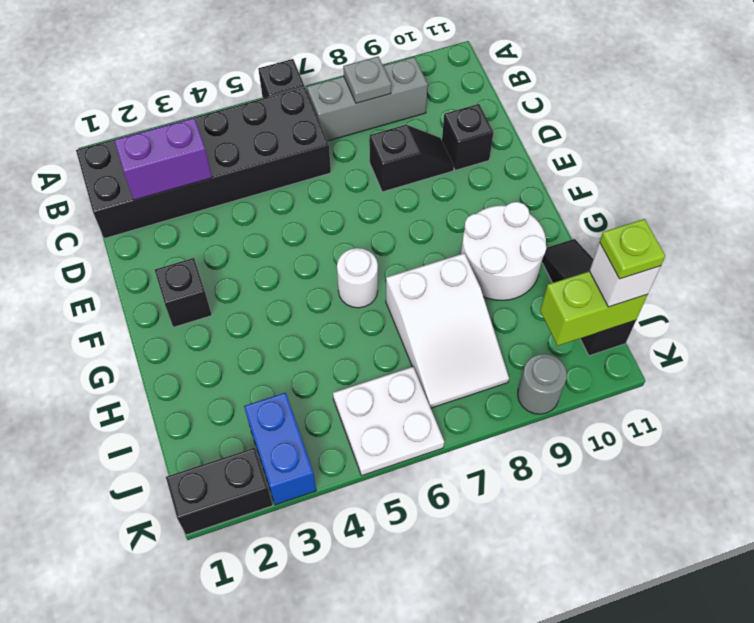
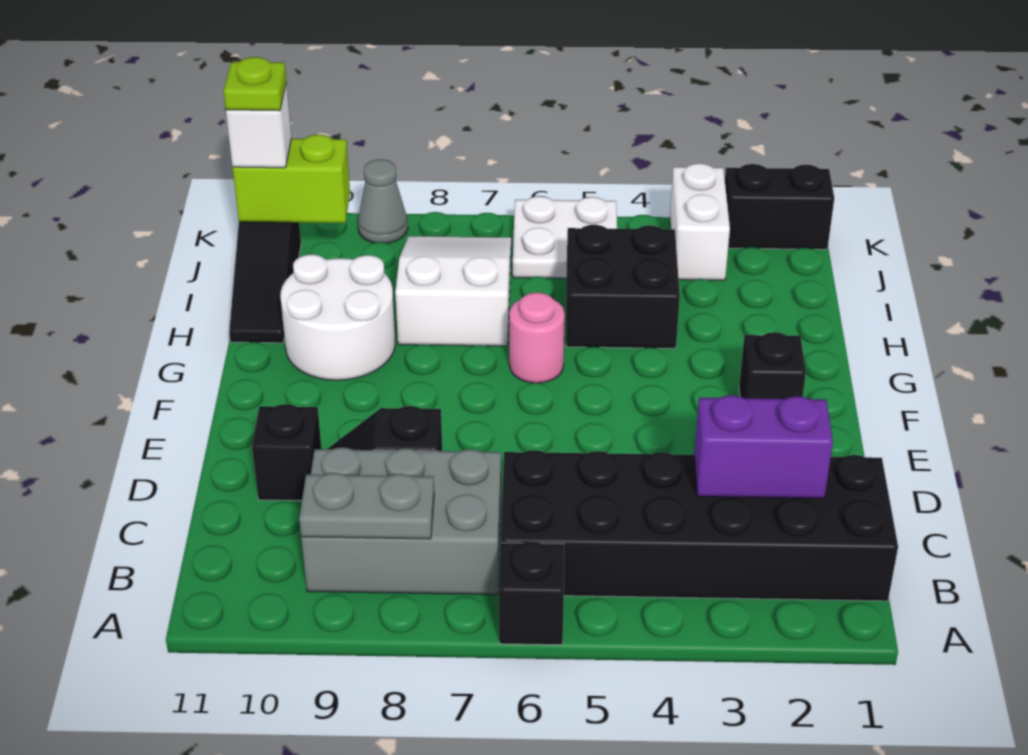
grey brick B7:B9 level 1 -> grey brick B7:C9 level 1
grey plate B8 level 2 -> grey plate B8:B9 level 2
white round brick G6 level 1 -> pink round brick G6 level 1
none -> black brick H4:I5 level 1
blue brick J3:K3 level 1 -> white brick J3:K3 level 1
grey round brick K9 level 1 -> grey cone K9 level 1

